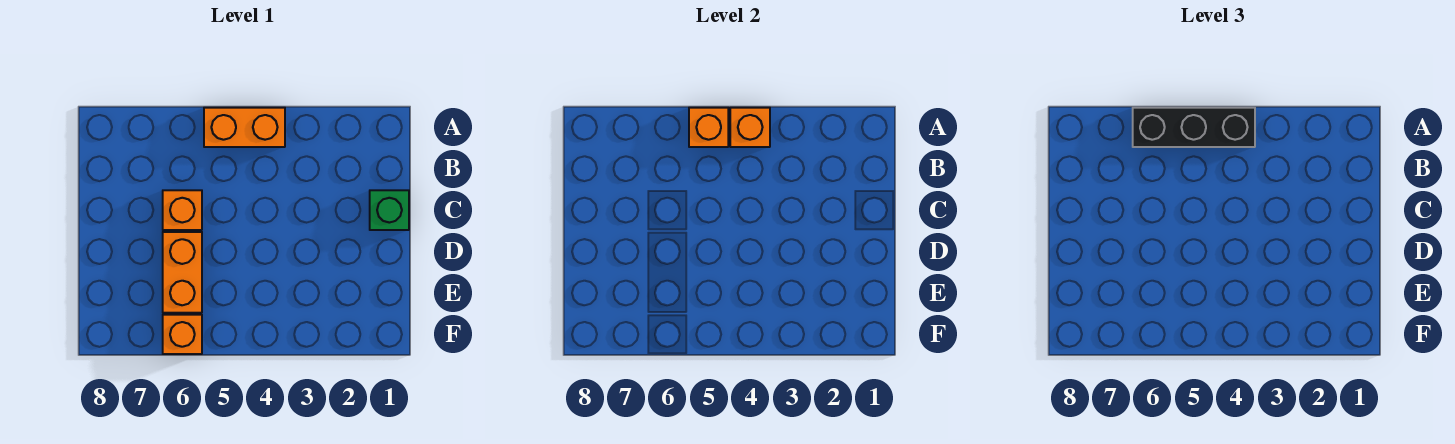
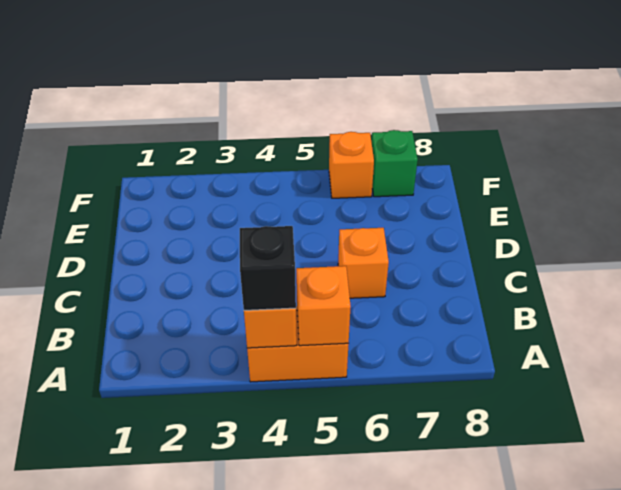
black brick A4:A6 level 3 -> black brick A4 level 3
green brick C1 level 1 -> green brick F7 level 1
orange brick D6:E6 level 1 -> none

